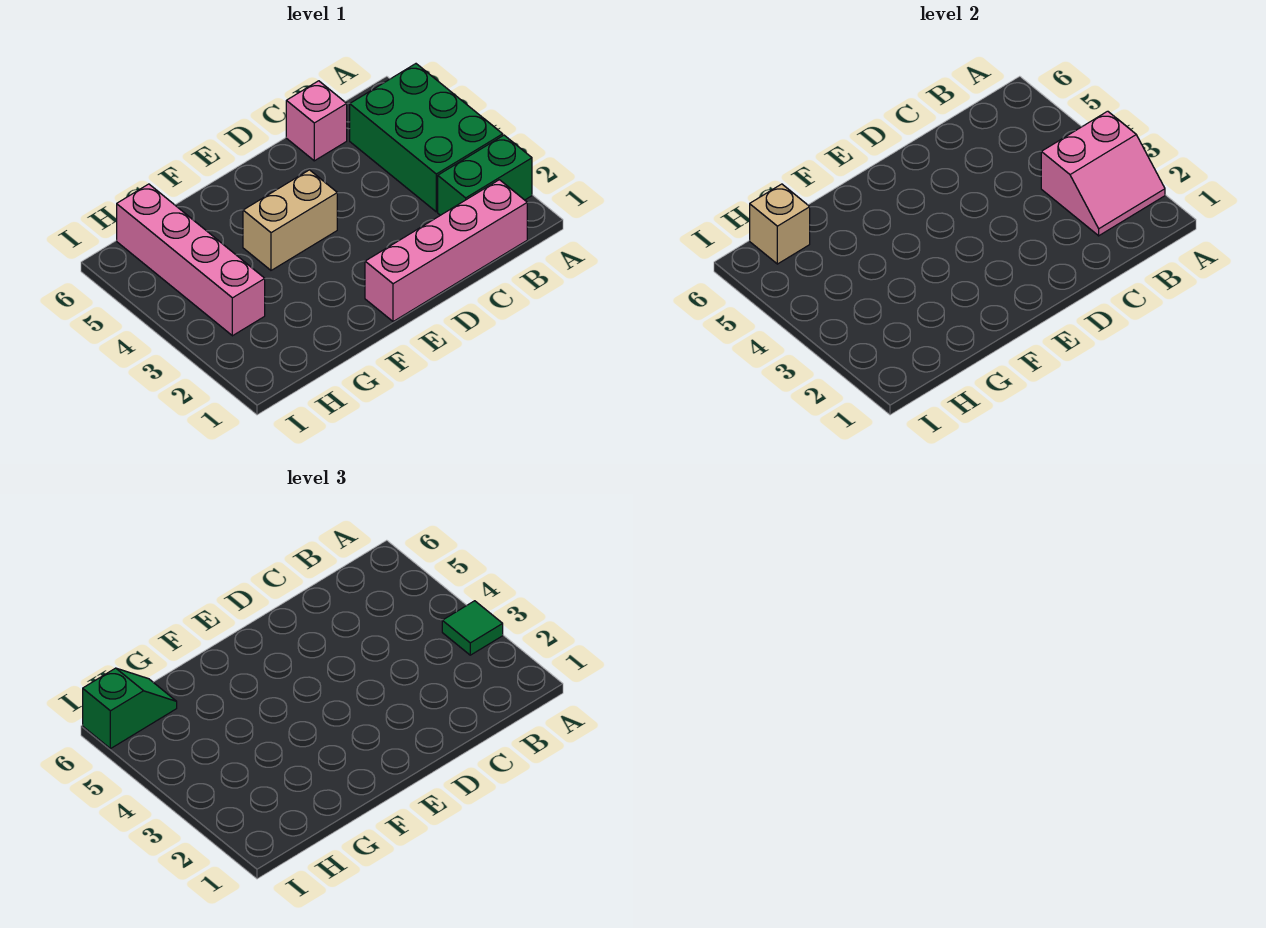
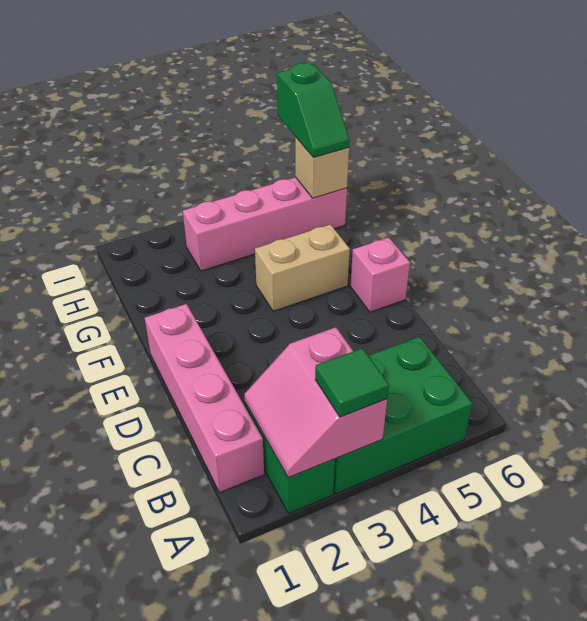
pink brick C6 level 1 -> pink brick E6 level 1
tan brick E4:F4 level 1 -> tan brick F4:F5 level 1

